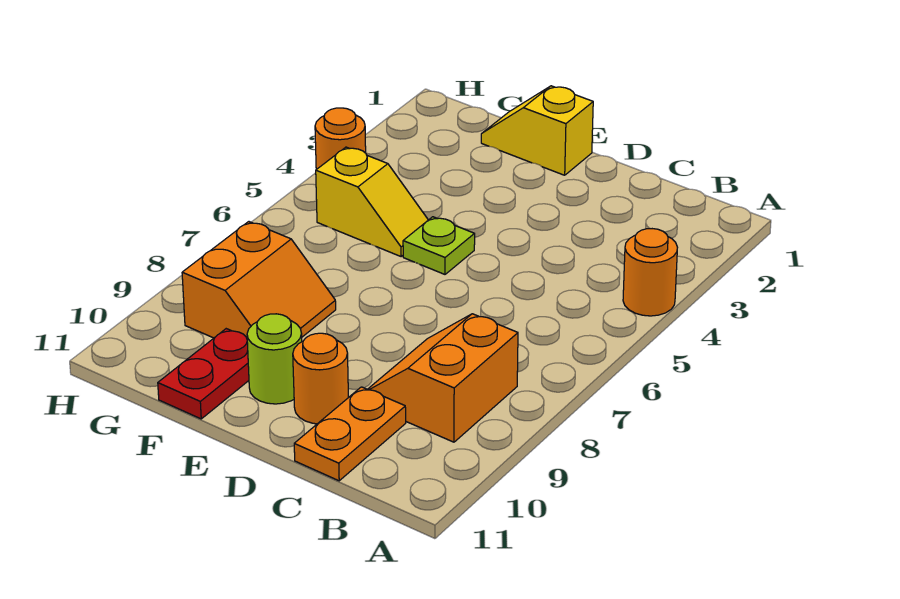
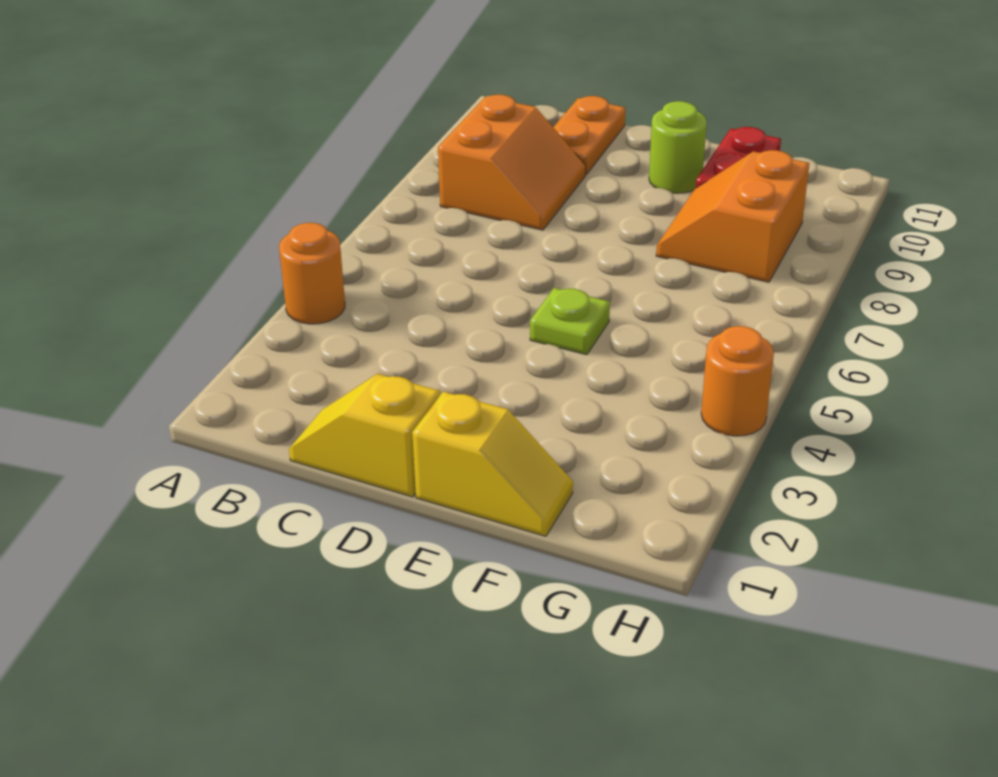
orange round brick D10 level 1 -> none
yellow slope F5:G5 level 1 top G -> yellow slope C1:D1 level 1 top D

